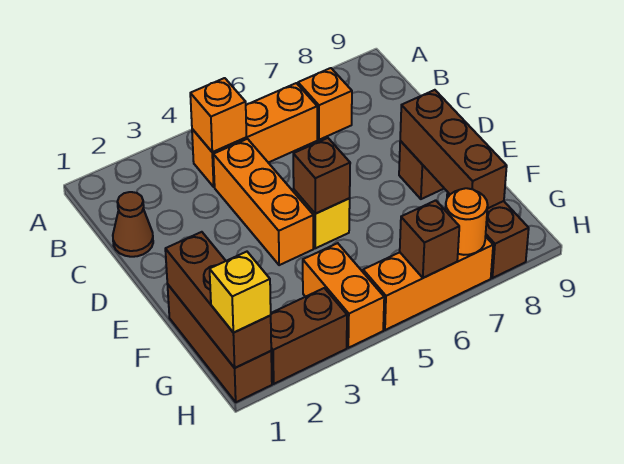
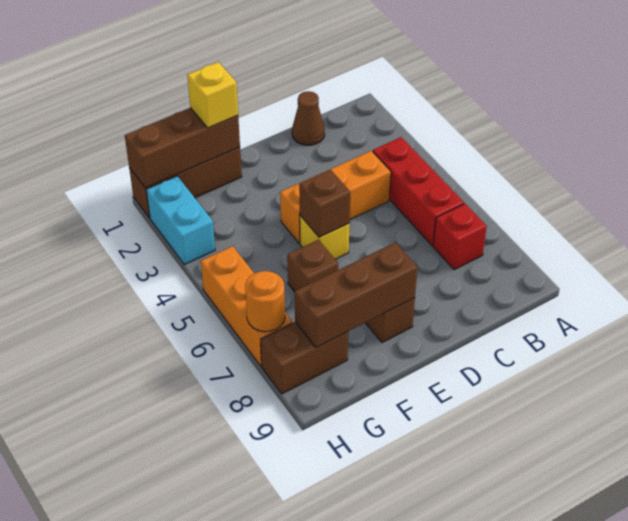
orange brick B4:B6 level 1 -> red brick B4:B6 level 1
orange brick B4 level 2 -> none
orange brick B7 level 1 -> red brick B7 level 1
orange brick G4:H4 level 1 -> none
yellow brick H1 level 3 -> yellow brick F1 level 3
brown brick H2:H3 level 1 -> cyan brick H2:H3 level 1
brown brick H6 level 2 -> brown brick F6 level 1

